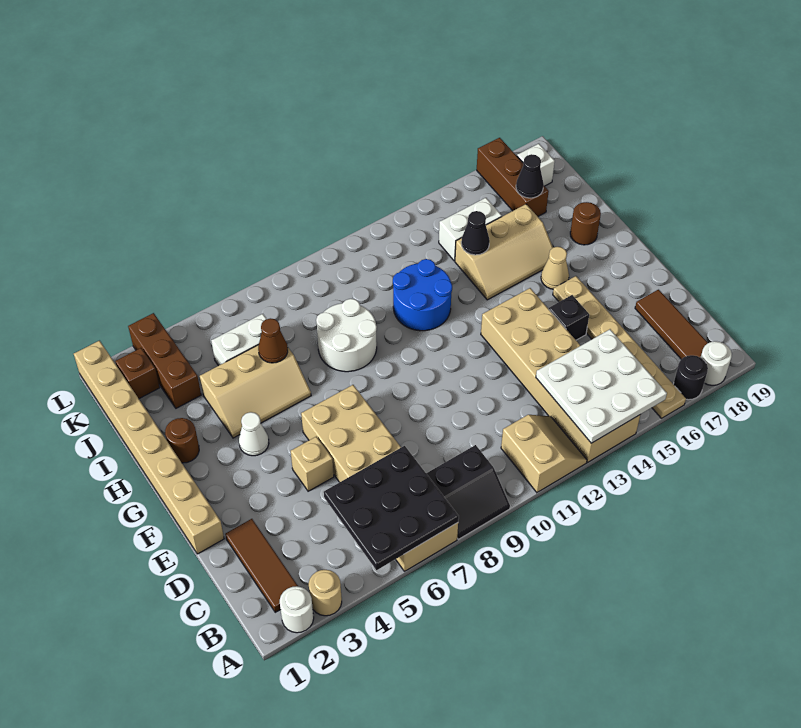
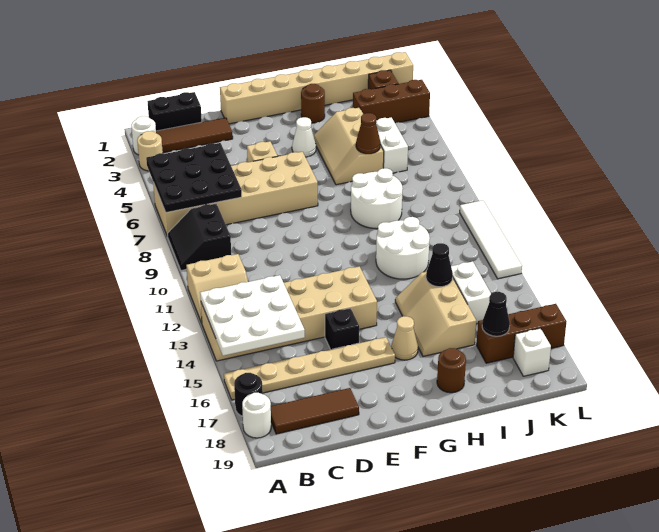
none -> black brick B1:C1 level 1
blue round brick H11:I12 level 1 -> white round brick H11:I12 level 1
none -> white tile L10:L13 level 1

